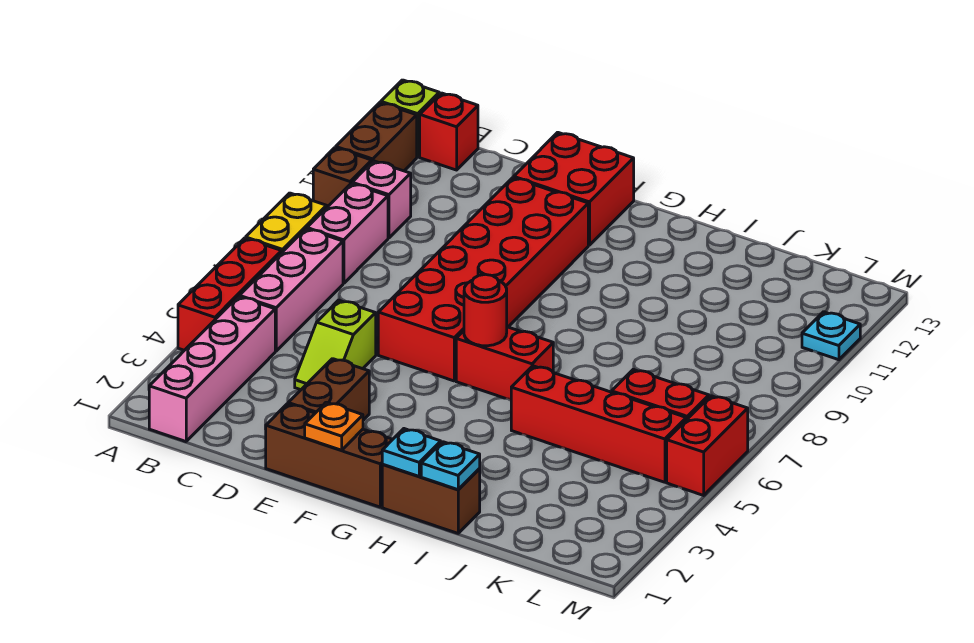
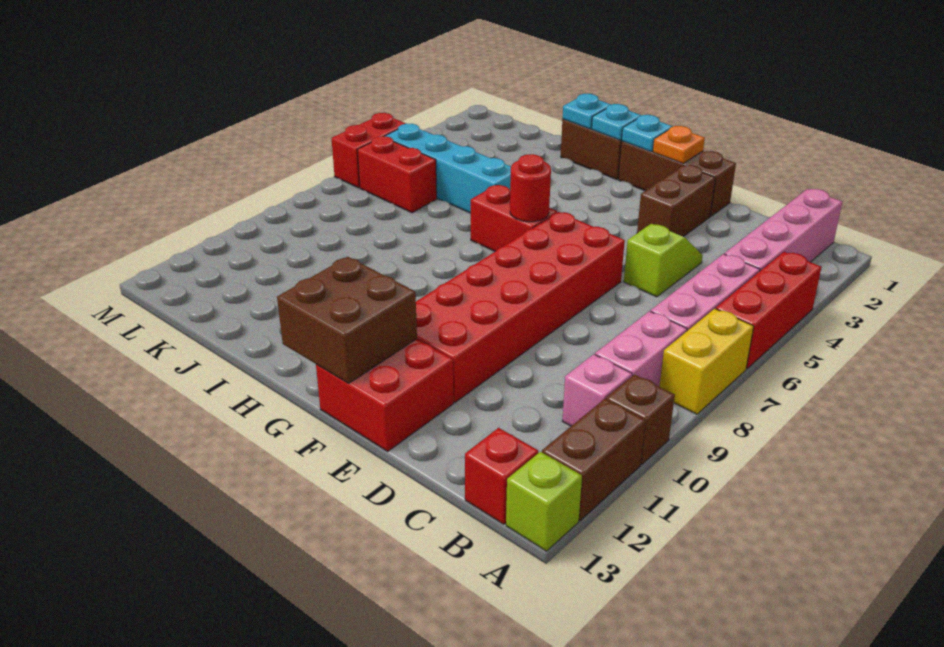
none -> brown brick F12:G13 level 2
red brick I5:L5 level 1 -> cyan brick I5:L5 level 1
cyan plate M11 level 1 -> cyan plate G1 level 2

